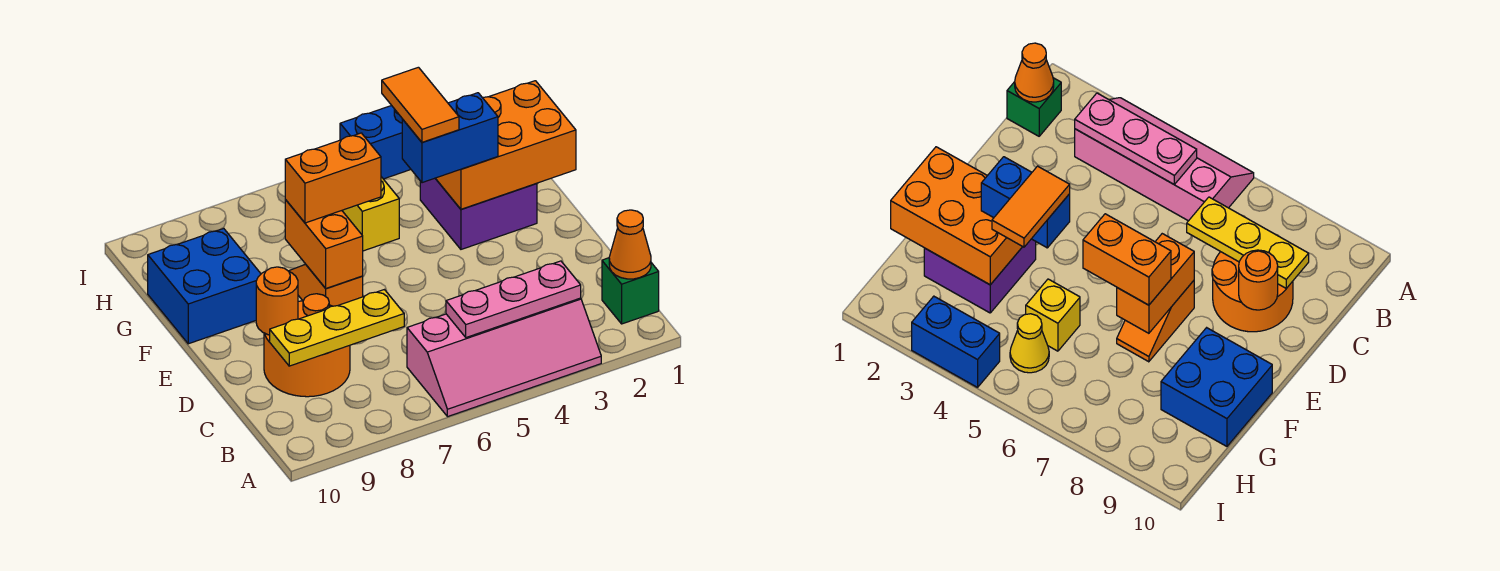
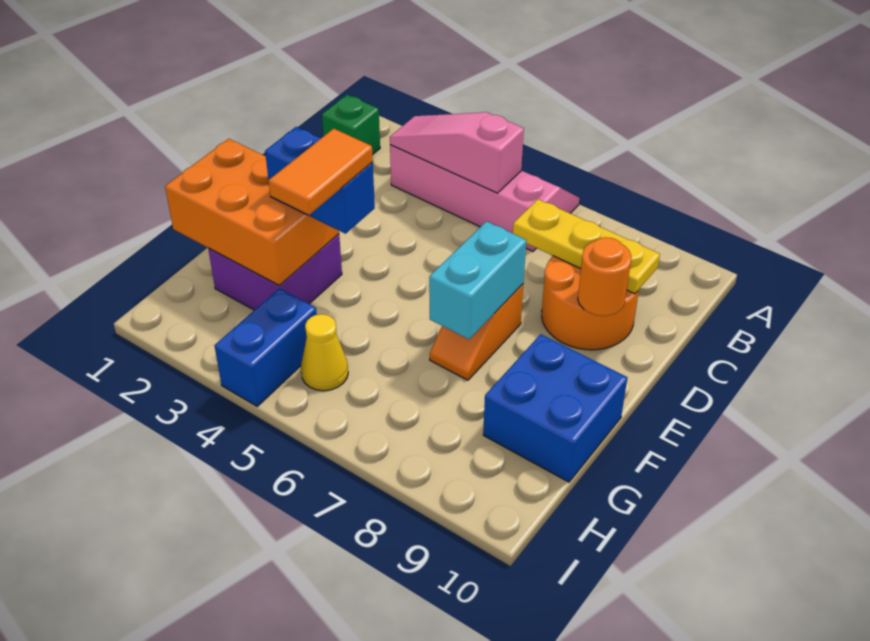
orange cone B1 level 2 -> none
pink plate B3:B5 level 2 -> pink slope B3:B5 level 2 top 5
orange brick E7:F7 level 2 -> cyan brick E7:F7 level 2
orange brick F6:F7 level 3 -> none
yellow brick G5 level 1 -> none
blue brick I3:I4 level 1 -> blue brick H4:I4 level 1

